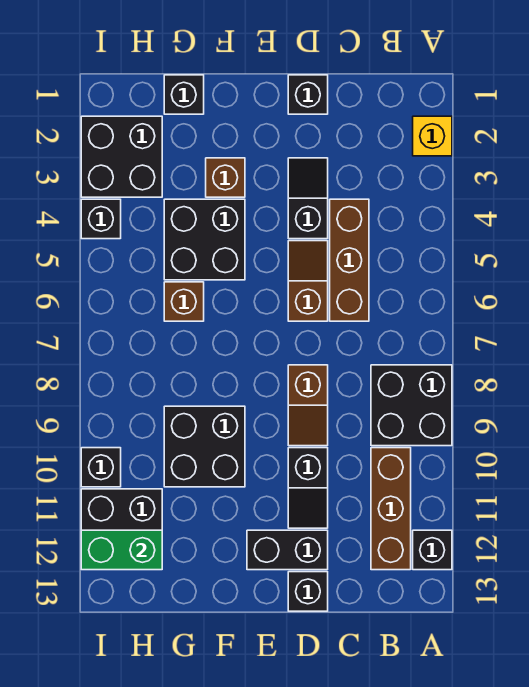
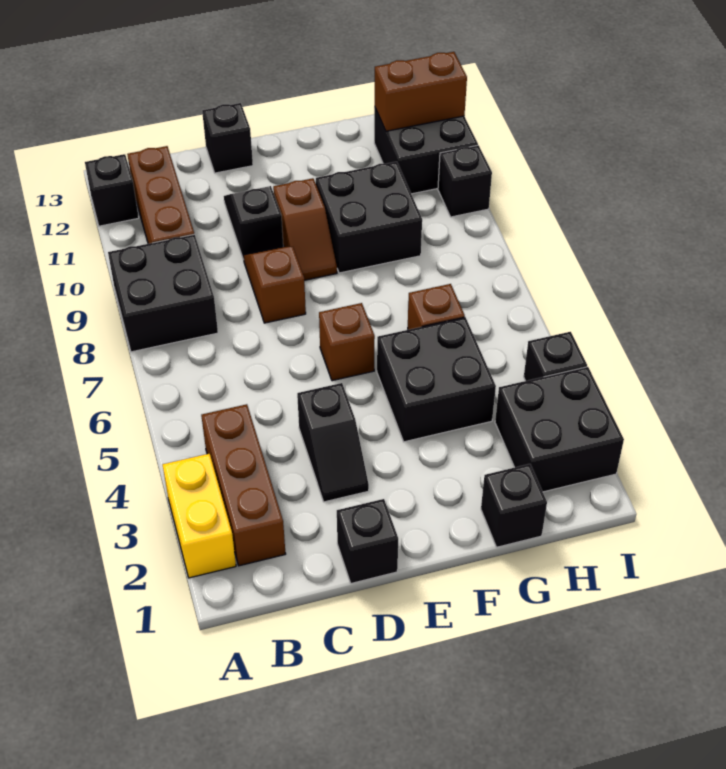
yellow brick A2 level 1 -> yellow brick A2:A3 level 1
brown brick C4:C6 level 1 -> brown brick B2:B4 level 1
brown slope D5:D6 level 1 top 6 -> brown slope E9:E10 level 1 top 10
black brick D12:E12 level 1 -> none
brown brick F3 level 1 -> brown brick E6 level 1
green brick H12:I12 level 2 -> brown brick H12:I12 level 2

